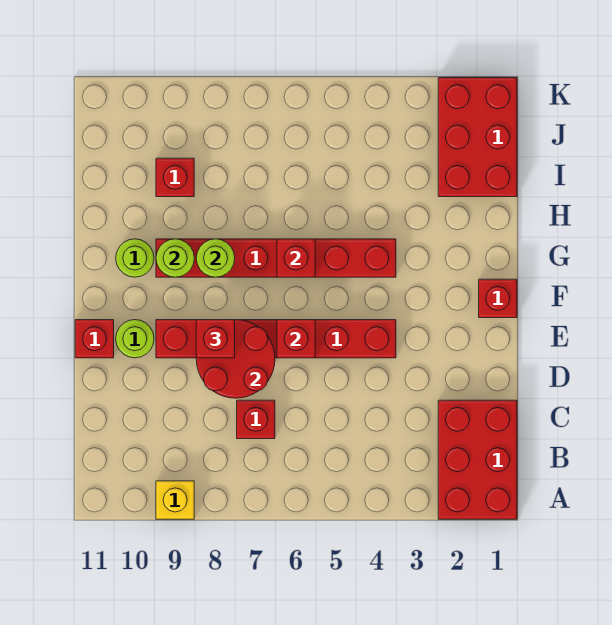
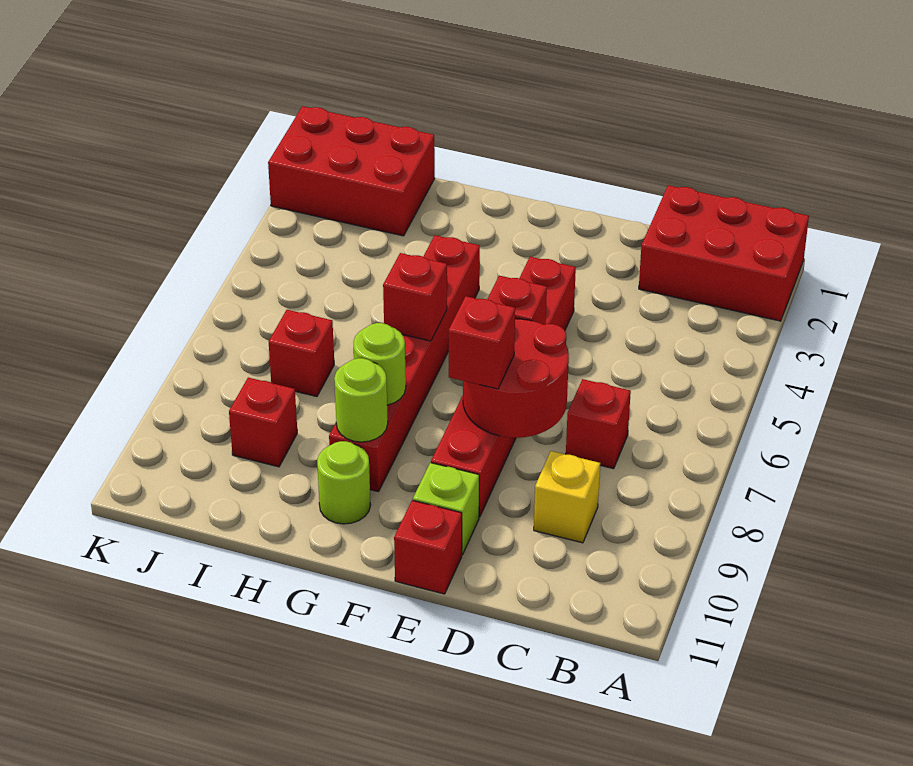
yellow brick A9 level 1 -> yellow brick C9 level 1
lime round brick E10 level 1 -> lime brick E10 level 1
red brick F1 level 1 -> red brick I7 level 1

